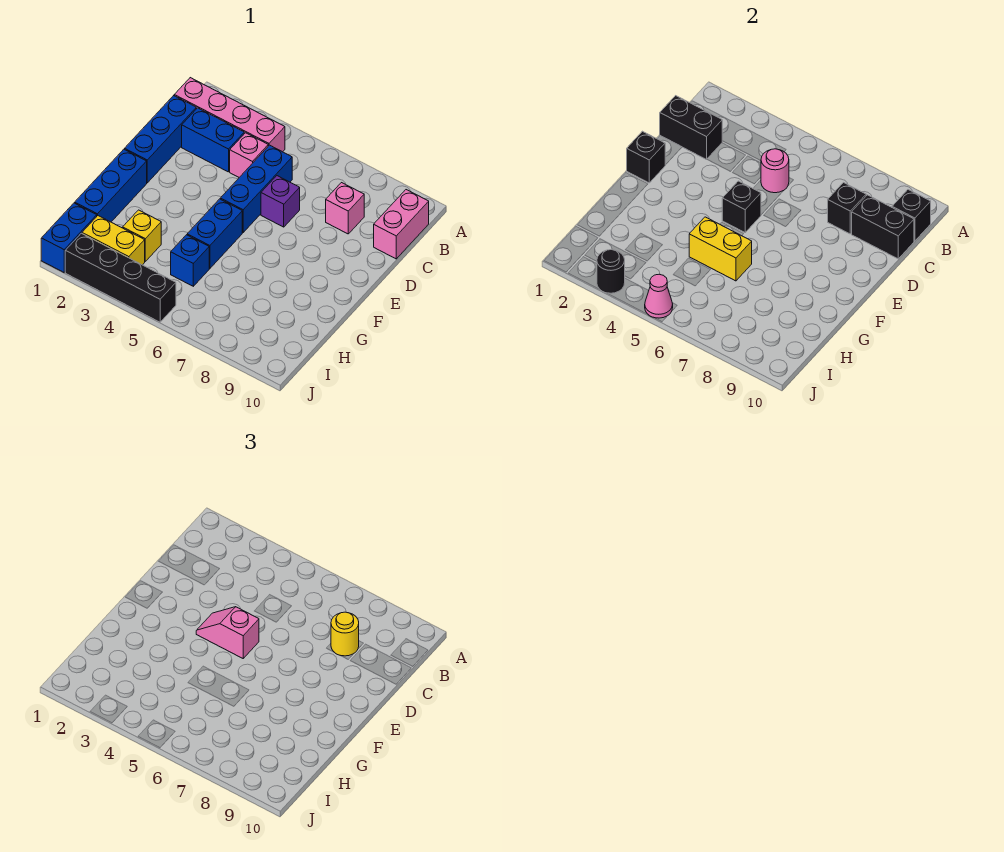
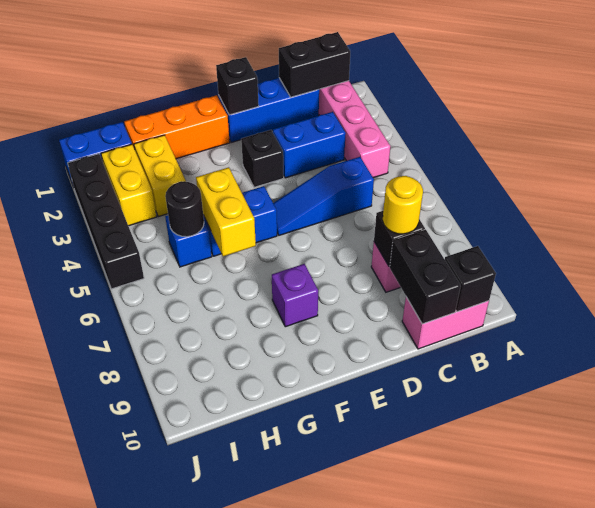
black brick C1:C2 level 2 -> black brick B1:C1 level 2
blue brick C2:C3 level 1 -> blue brick C3:D3 level 1
pink brick C4 level 1 -> none
blue brick C5:E5 level 1 -> blue slope C5:E5 level 1 top C
pink round brick C5 level 2 -> none
purple brick D6 level 1 -> purple brick F8 level 1
pink slope E4:E5 level 3 top 5 -> none
black brick E5 level 2 -> black brick E3 level 1
blue brick F1:H1 level 1 -> orange brick F1:H1 level 1
yellow brick H3 level 1 -> yellow brick H2:H3 level 1
black round brick J3 level 2 -> black round brick H5 level 2
pink cone J5 level 2 -> none

